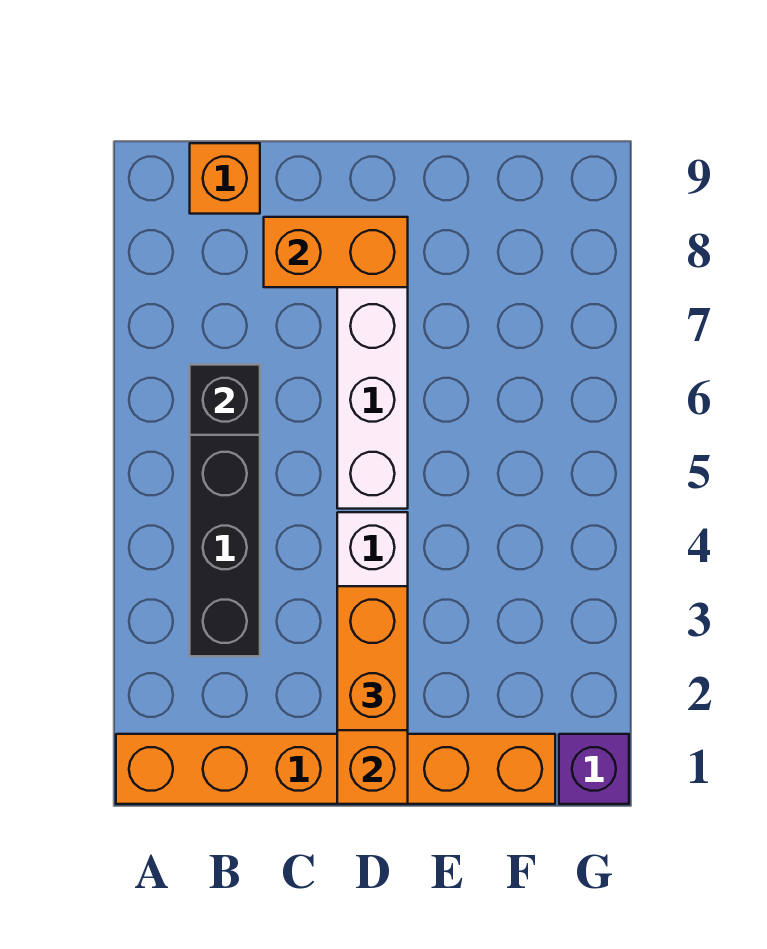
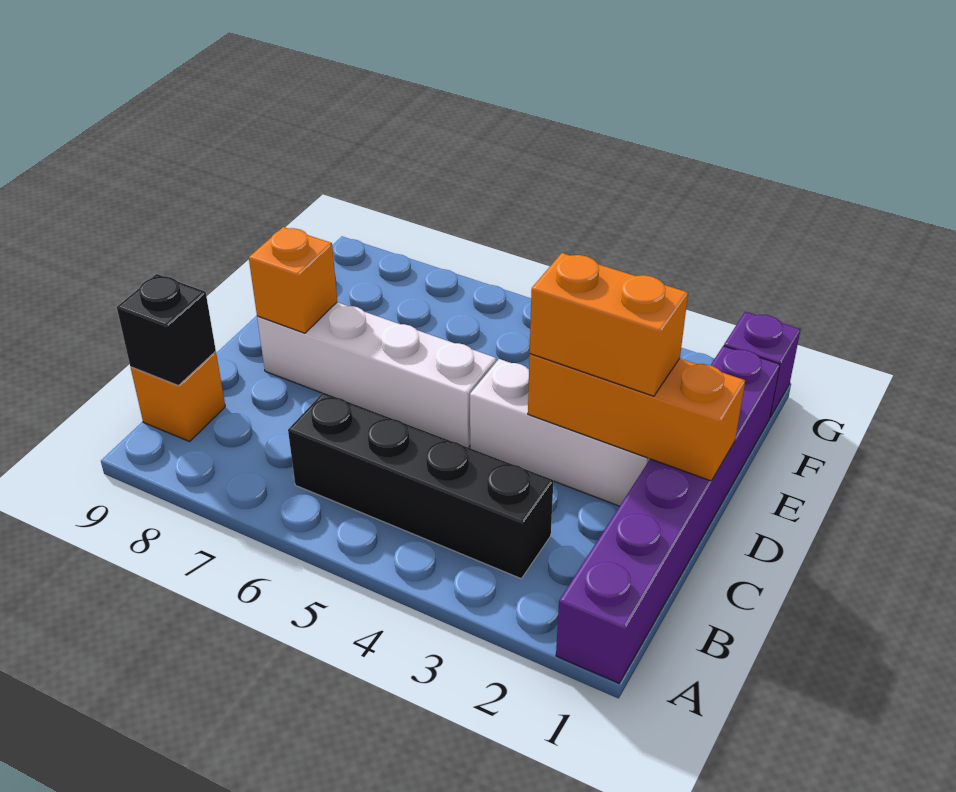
orange brick A1:F1 level 1 -> purple brick A1:F1 level 1
black brick B6 level 2 -> black brick B9 level 2
orange brick C8:D8 level 2 -> orange brick D8 level 2

